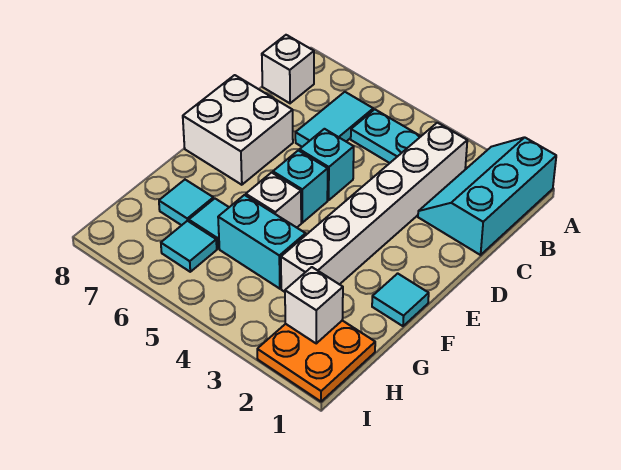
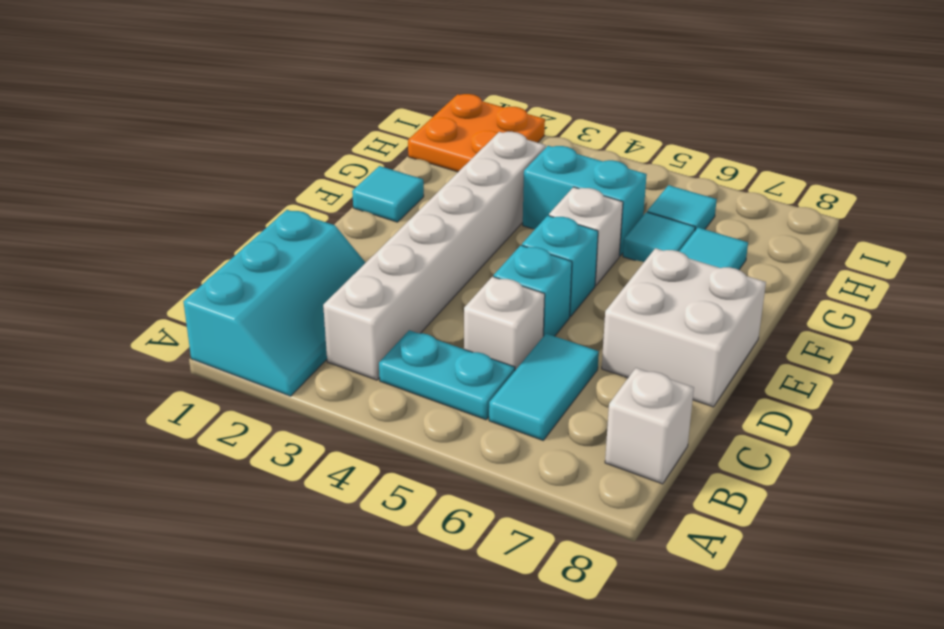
white brick H2 level 2 -> white brick C5 level 1

